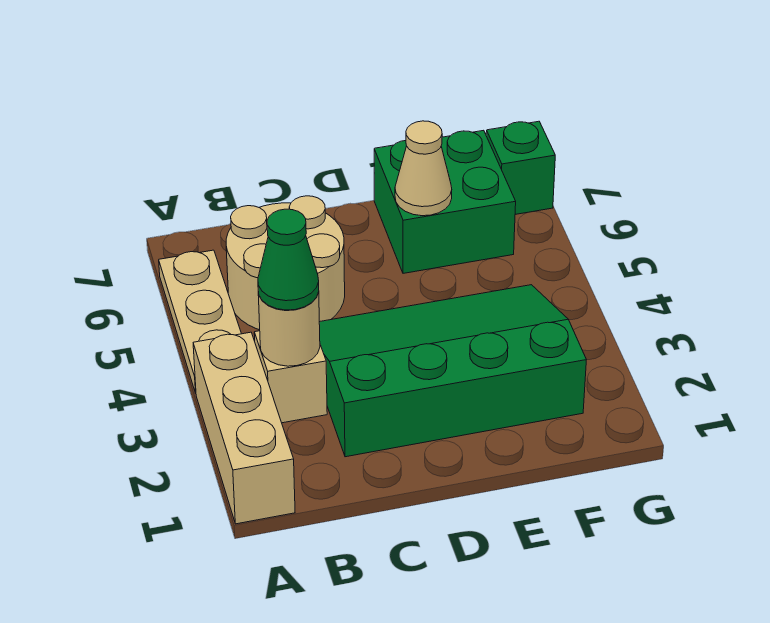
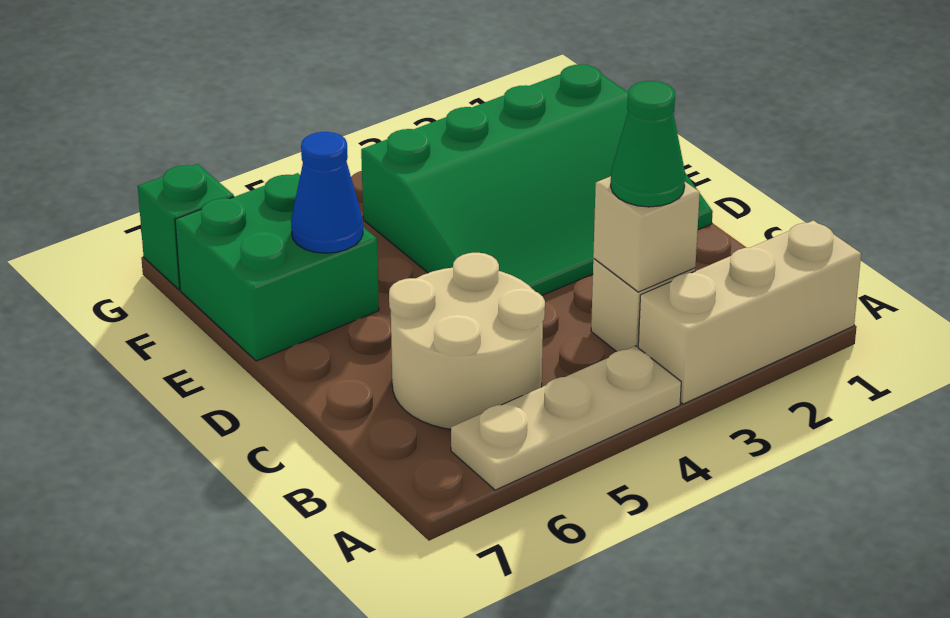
tan round brick B3 level 2 -> tan brick B3 level 2
green slope C2:F4 level 1 top 2 -> green slope D1:F4 level 1 top F
tan cone E6 level 2 -> blue cone E6 level 2

